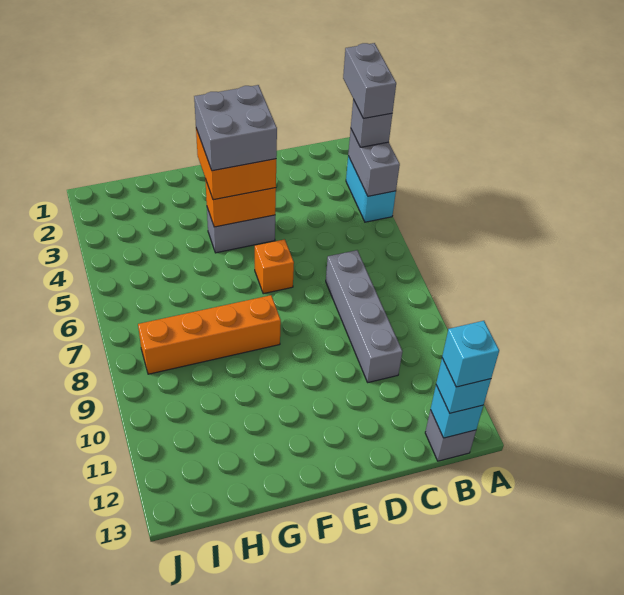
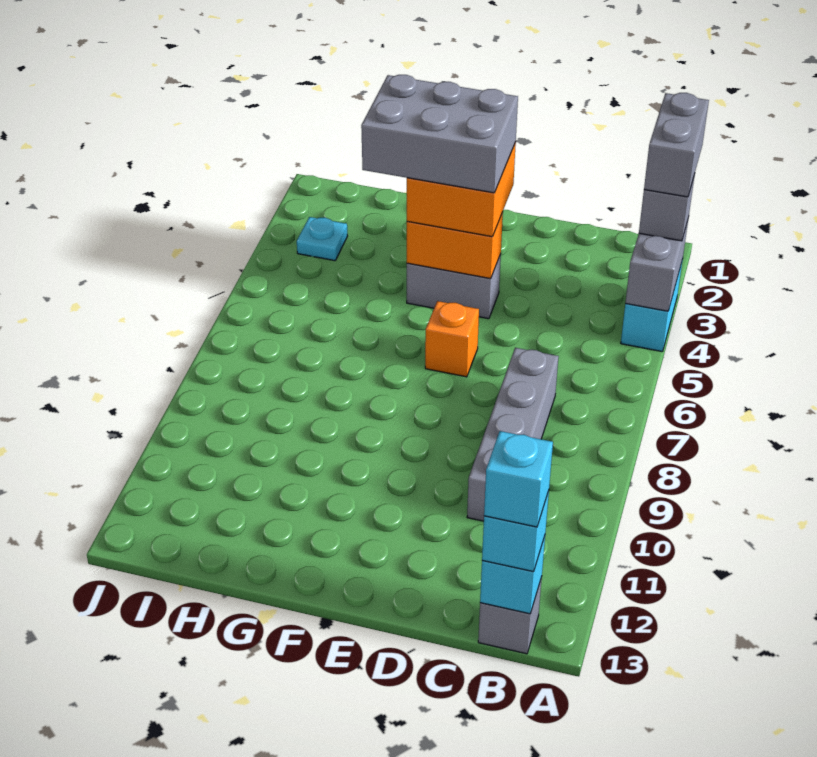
grey brick E3:F4 level 4 -> grey brick E3:G4 level 4
orange brick F8:I8 level 1 -> none
none -> cyan plate I3 level 1

